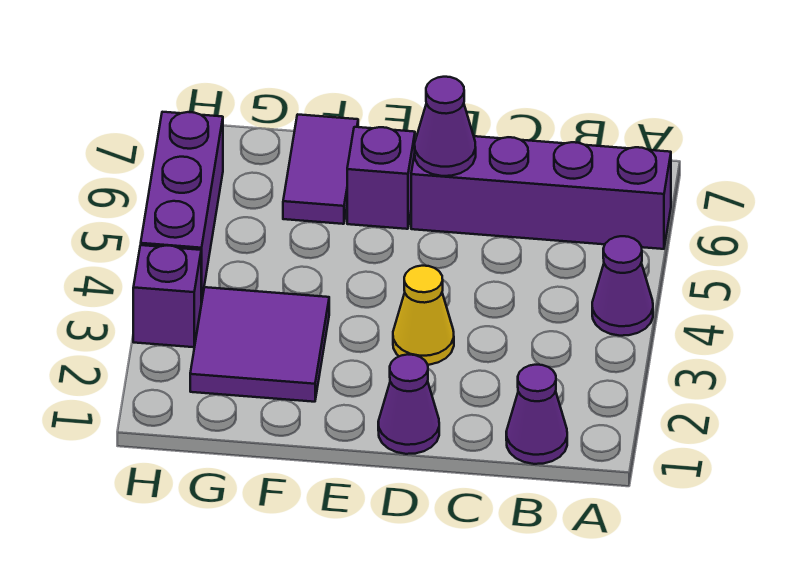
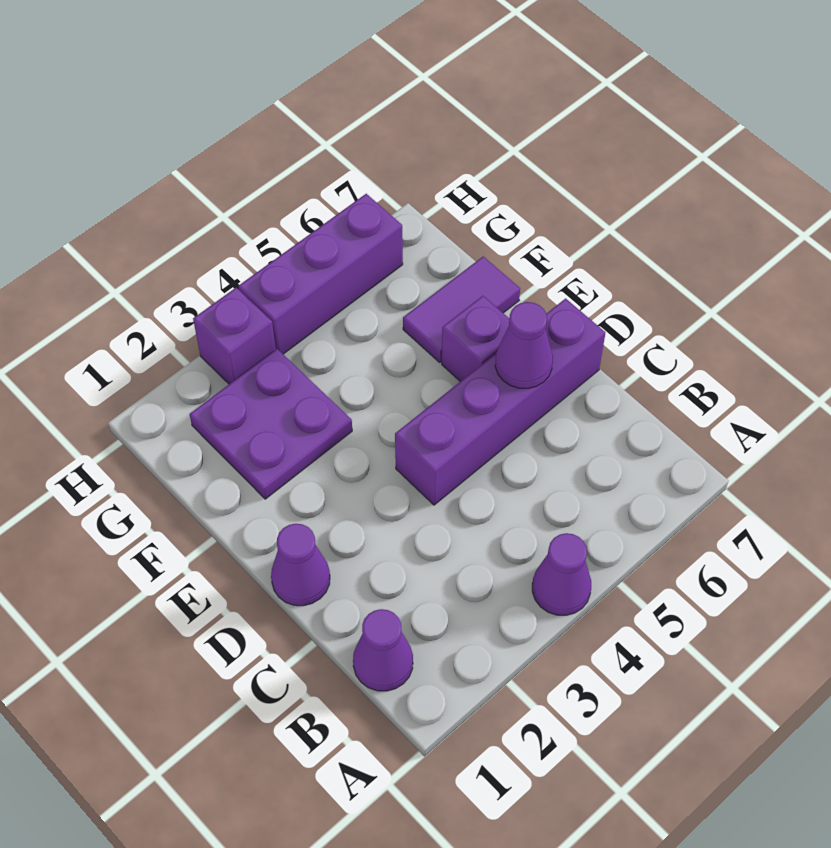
purple brick A6:D6 level 1 -> purple brick D4:D7 level 1
yellow cone D3 level 1 -> none
purple tile F2:G3 level 1 -> purple plate F2:G3 level 1

